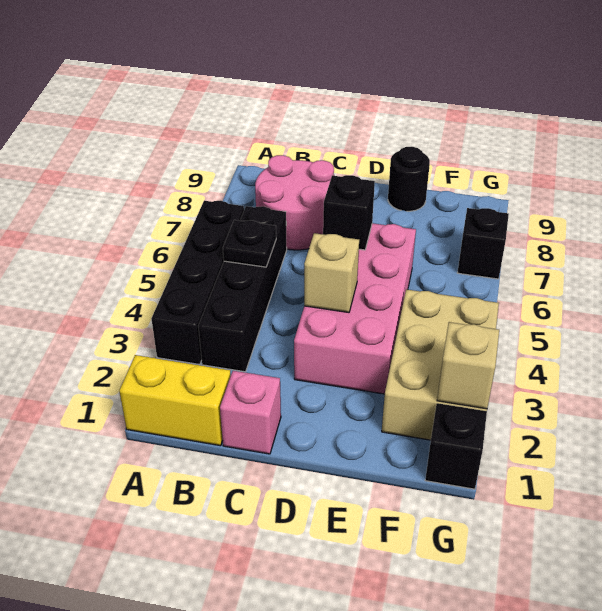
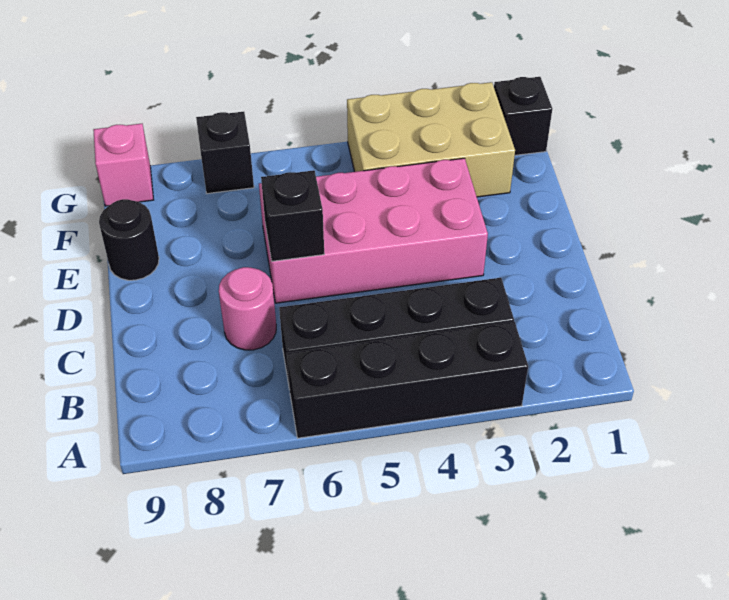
yellow brick A1:B1 level 1 -> none
black plate B5 level 2 -> none
pink round brick B7:C8 level 1 -> pink round brick C7 level 1
pink brick C1 level 1 -> pink brick G9 level 1
tan brick D4 level 2 -> none
tan brick G2 level 2 -> none

